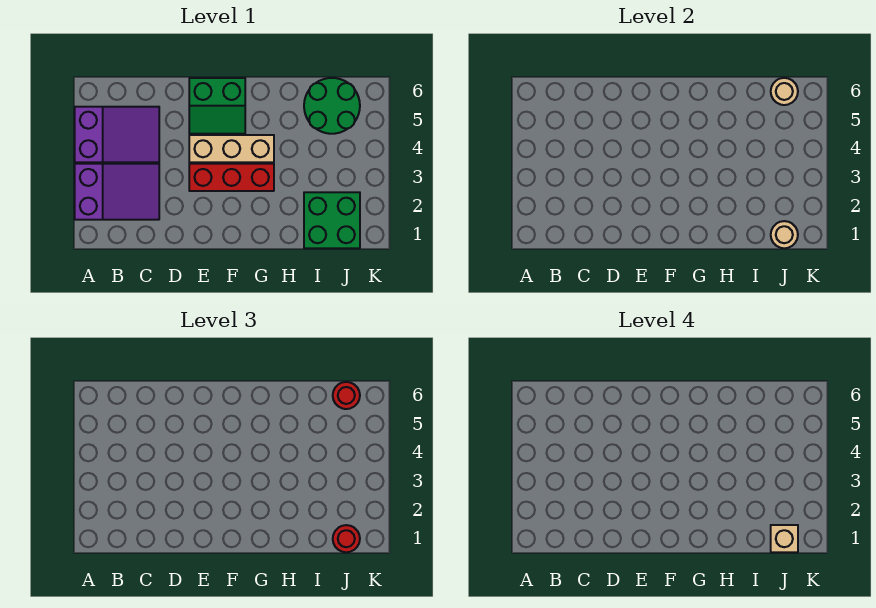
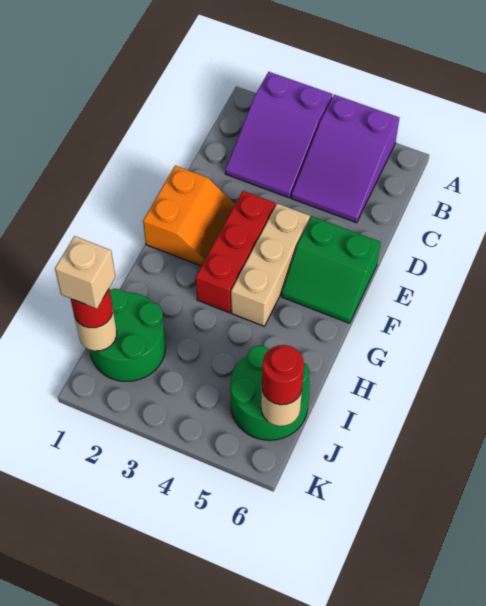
none -> orange slope E1:F2 level 1 top 1
green slope E5:F6 level 1 top 6 -> green slope E5:F6 level 1 top E
green brick I1:J2 level 1 -> green round brick I1:J2 level 1

